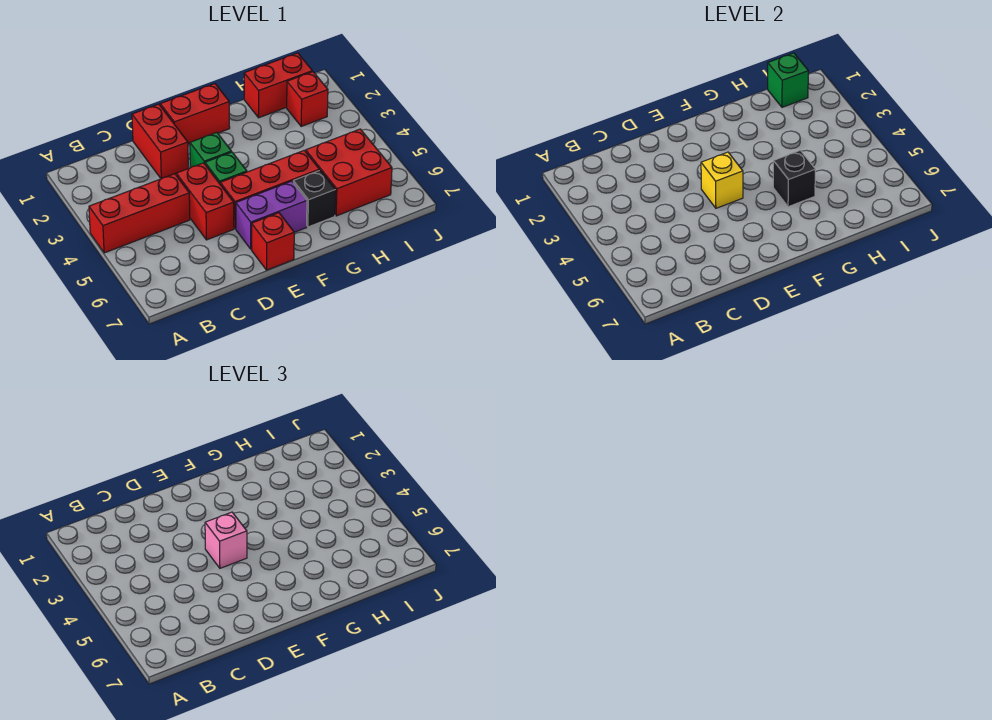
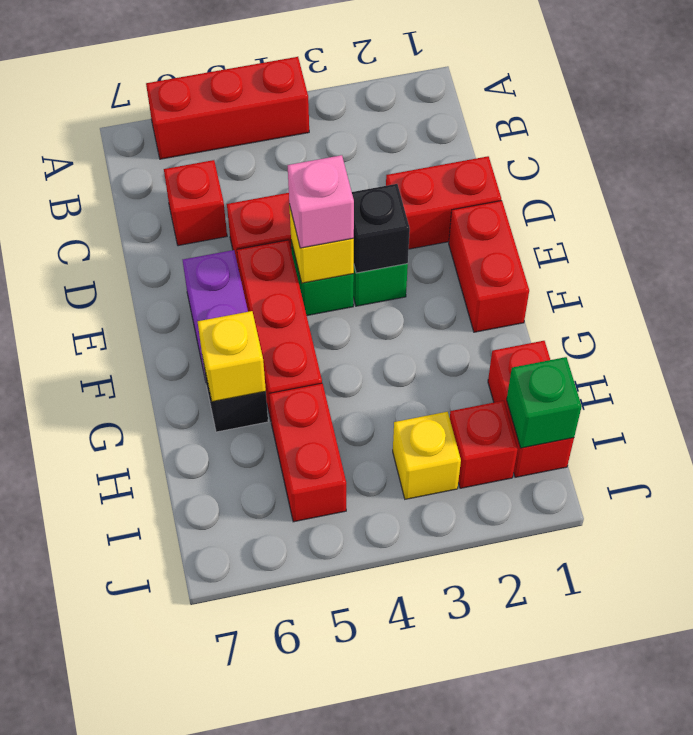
red brick A4:C4 level 1 -> red brick A4:A6 level 1
red brick E7 level 1 -> red brick C6 level 1
black brick G5 level 2 -> black brick E3 level 2
none -> yellow brick G6 level 2
red brick H5:I6 level 1 -> red brick H5:I5 level 1
none -> yellow brick I3 level 1

